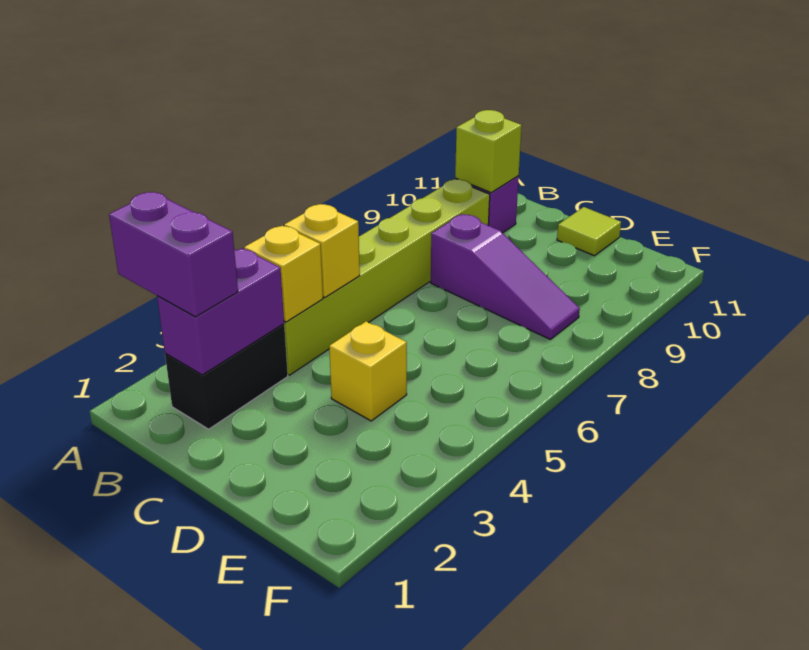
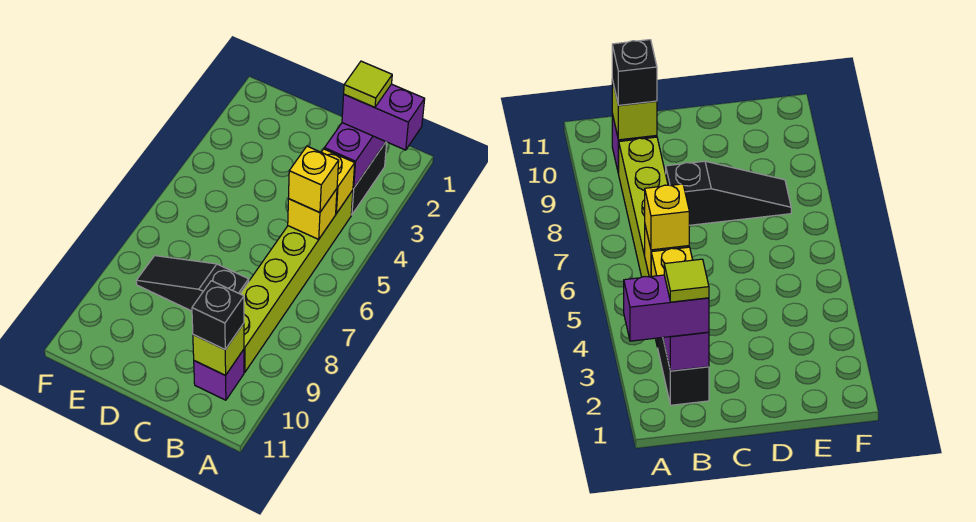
none -> black brick B10 level 3
purple slope C8:E8 level 1 top C -> black slope C8:E8 level 1 top C
yellow brick D4 level 1 -> yellow brick B5 level 3
lime tile D11 level 1 -> lime tile B2 level 4

